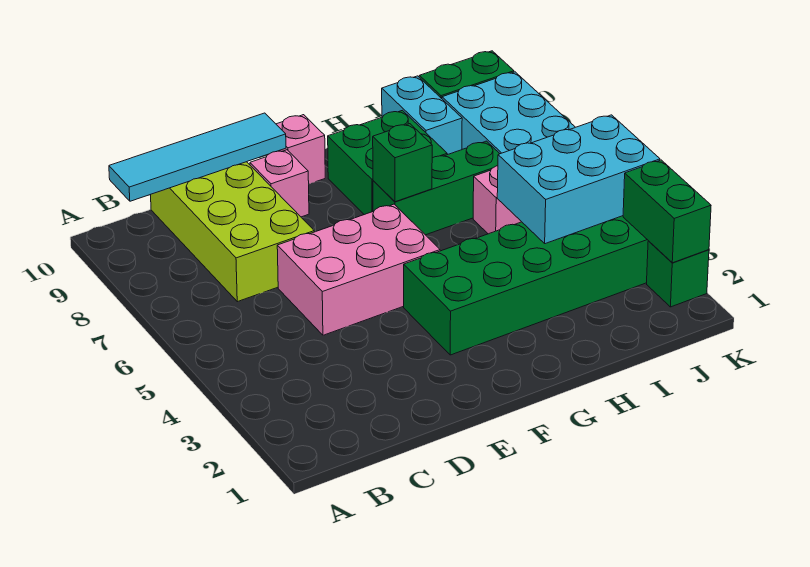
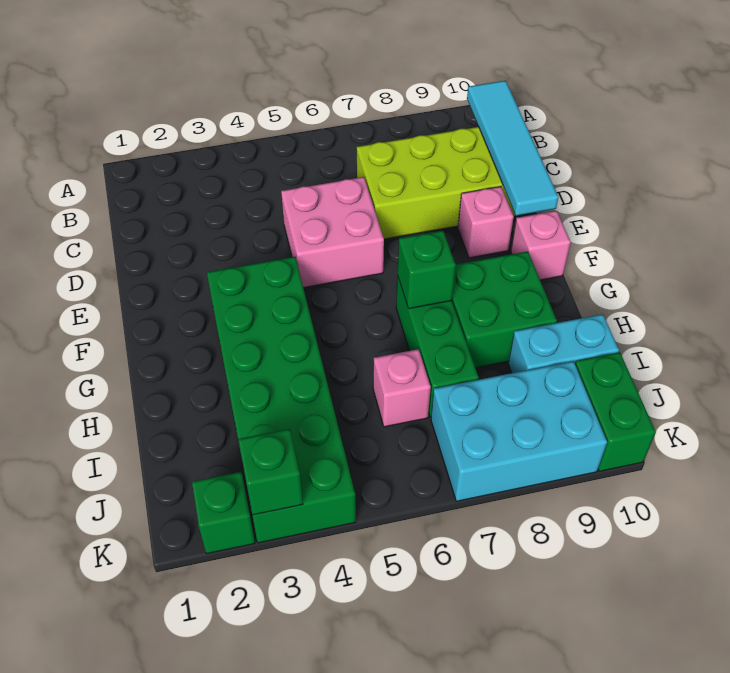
pink brick D5:F6 level 1 -> pink brick D5:E6 level 1
cyan brick I4:K5 level 2 -> none
green brick K2:K3 level 2 -> green brick K3 level 2

